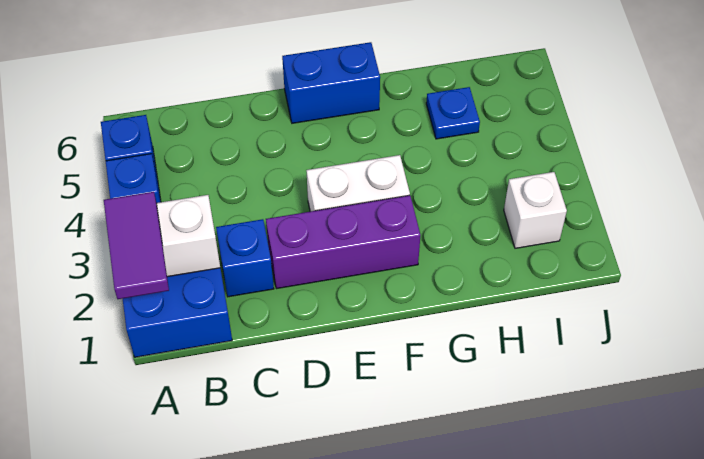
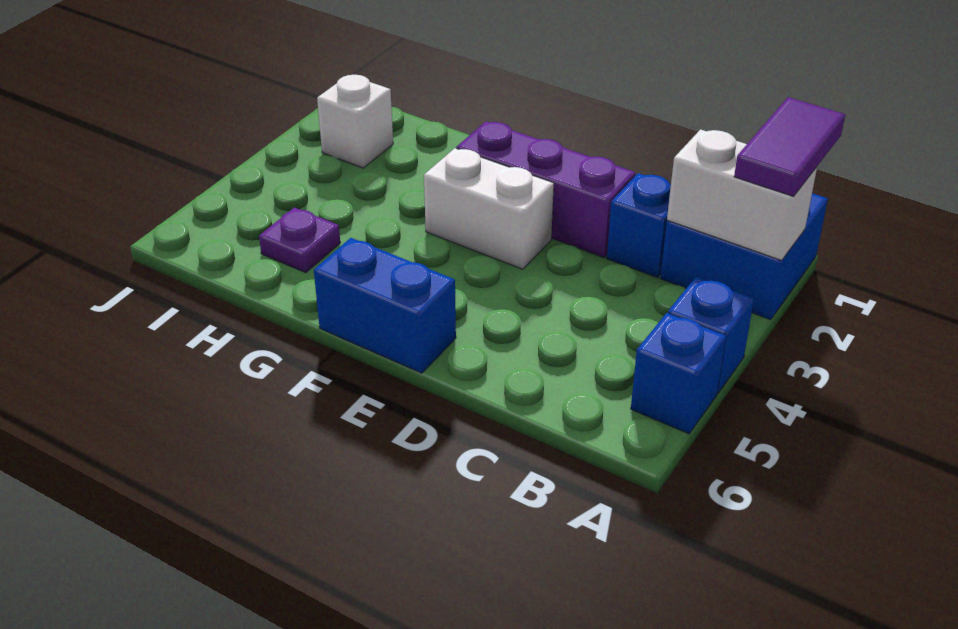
blue plate H5 level 1 -> purple plate H5 level 1

